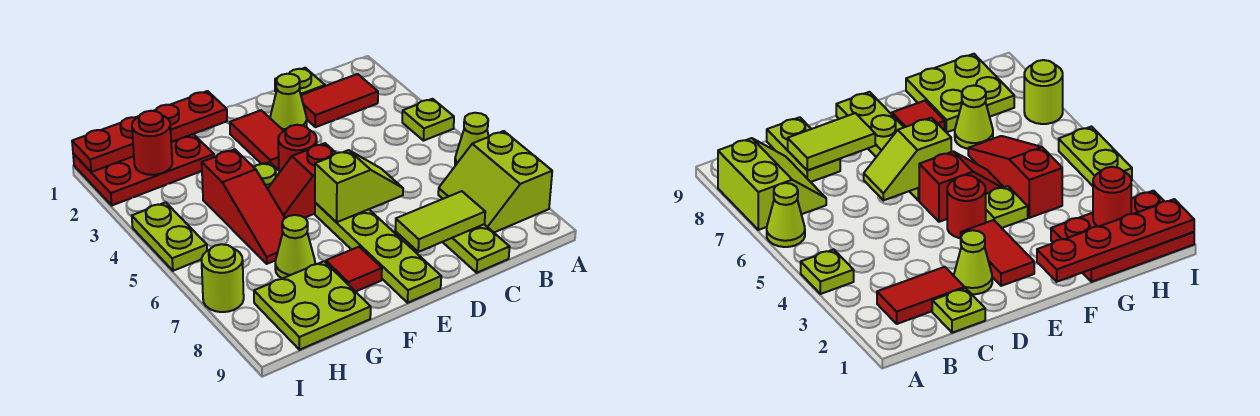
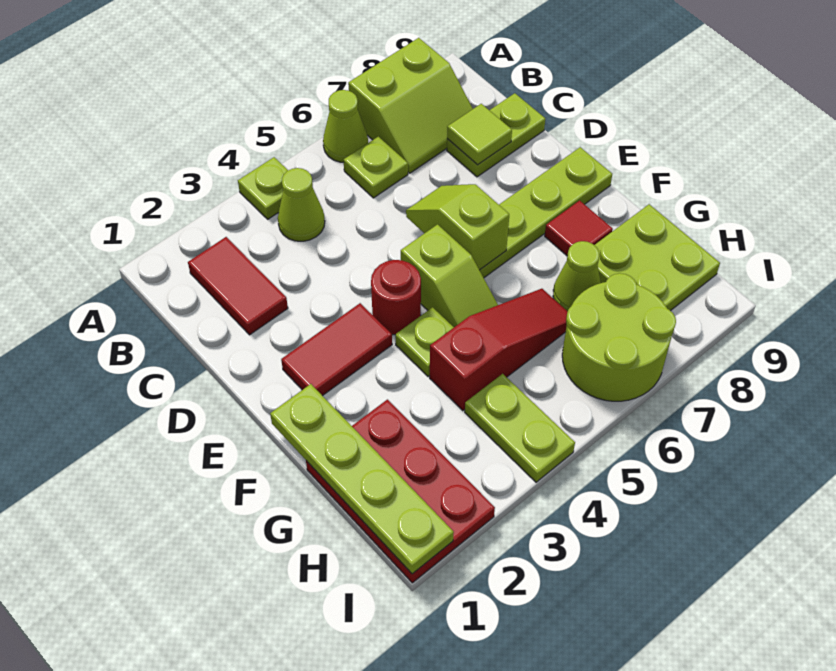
lime plate C1 level 1 -> lime plate B6 level 1
lime tile C8:D8 level 2 -> lime tile C8 level 2
lime cone D2 level 1 -> lime cone B4 level 1
red slope E5:F5 level 1 top E -> lime slope E5:F5 level 1 top E
red plate F1:I1 level 2 -> lime plate F1:I1 level 2
red round brick H2 level 2 -> none
lime plate I4:I5 level 1 -> lime plate H4:I4 level 1
lime round brick I7 level 1 -> lime round brick H6:I7 level 1

